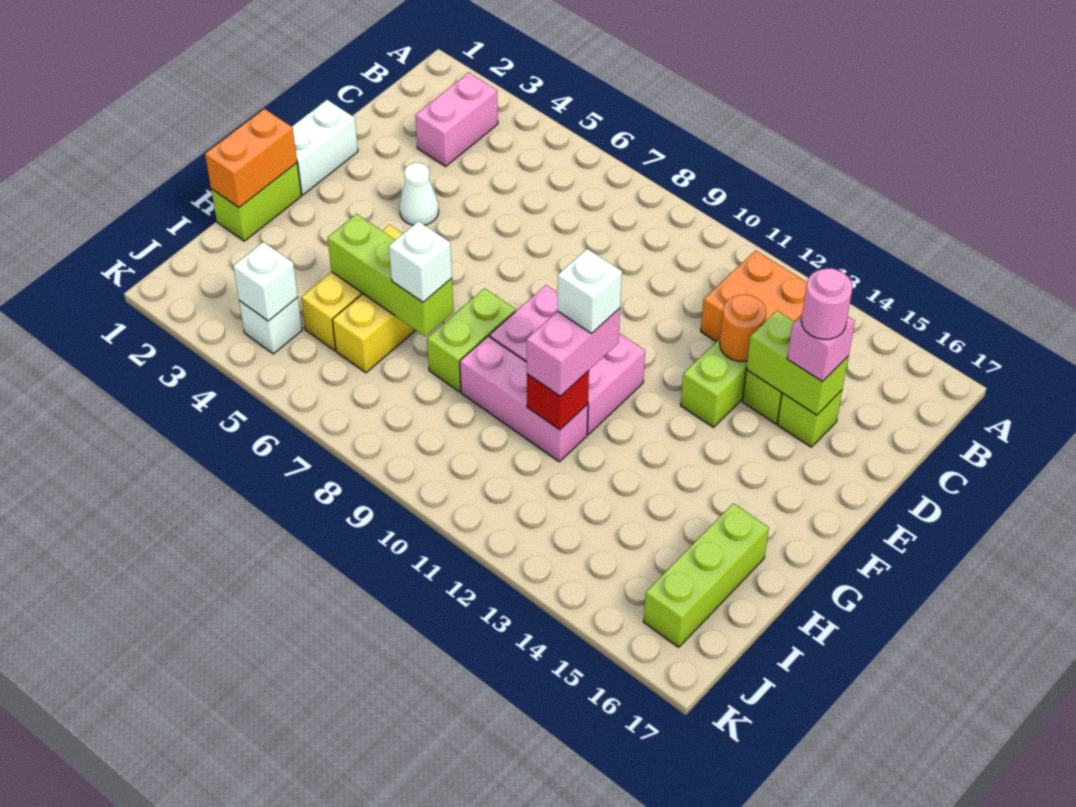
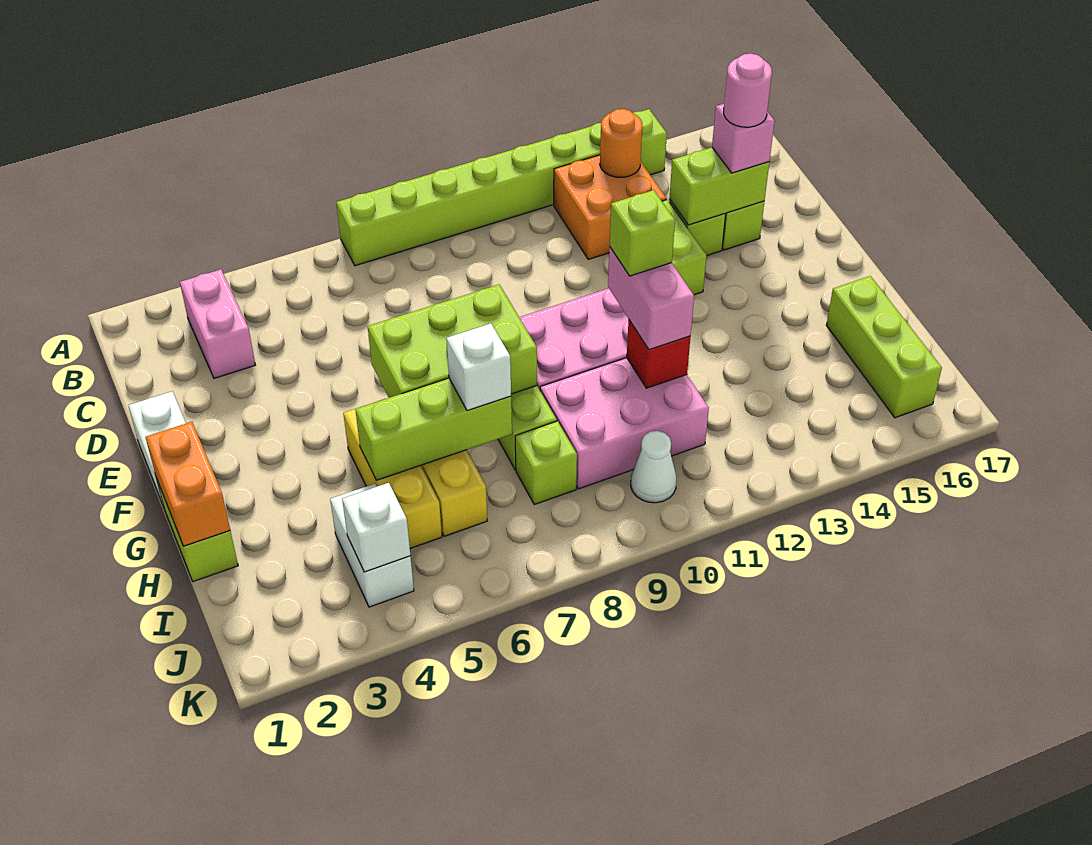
none -> lime brick A7:A14 level 1
orange round brick D13 level 2 -> orange round brick B13 level 2
white cone E4 level 1 -> white cone J10 level 1
none -> lime brick F6:G8 level 2
white brick G11 level 4 -> lime brick G11 level 4
pink brick H9:H11 level 1 -> pink brick H9:I11 level 1
none -> lime brick I8 level 1
white brick J4 level 1 -> white brick I4:J4 level 1

